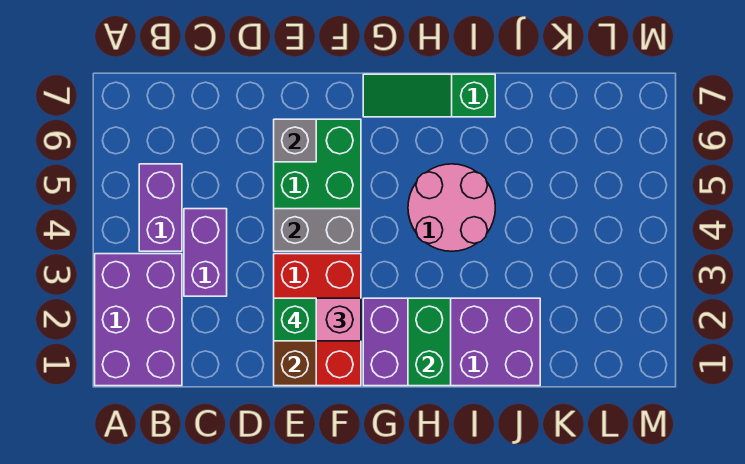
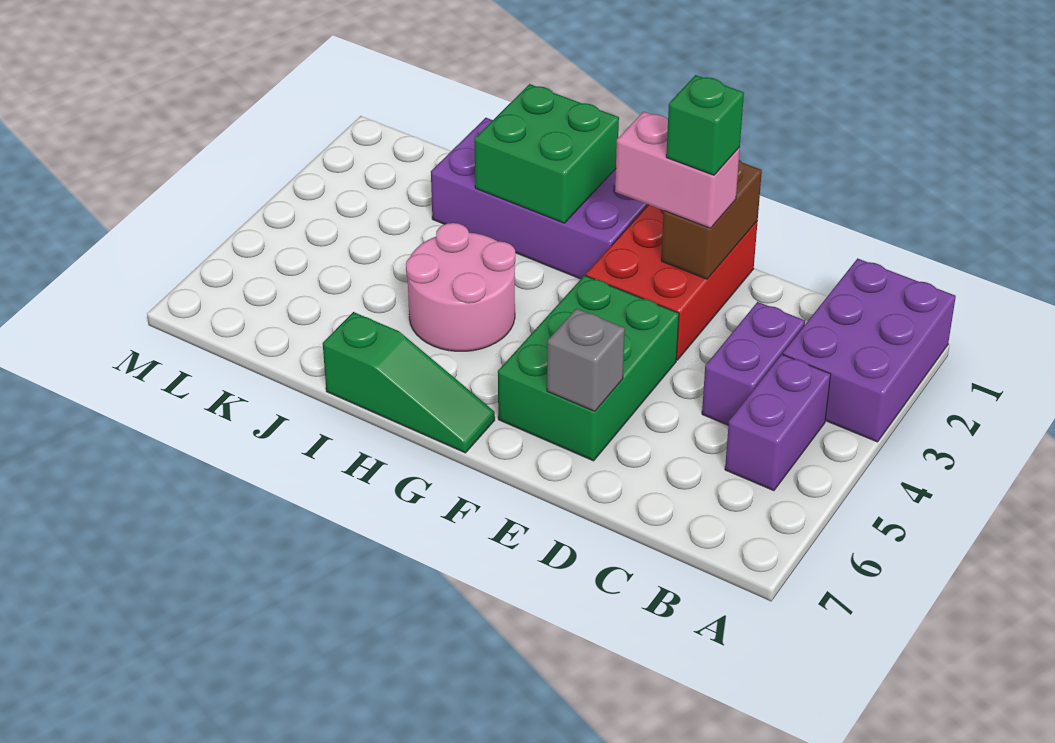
grey brick E4:F4 level 2 -> none
green brick H1:H2 level 2 -> green brick H1:I2 level 2

